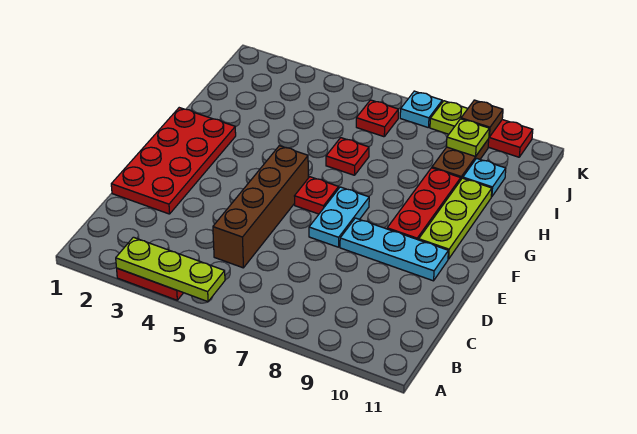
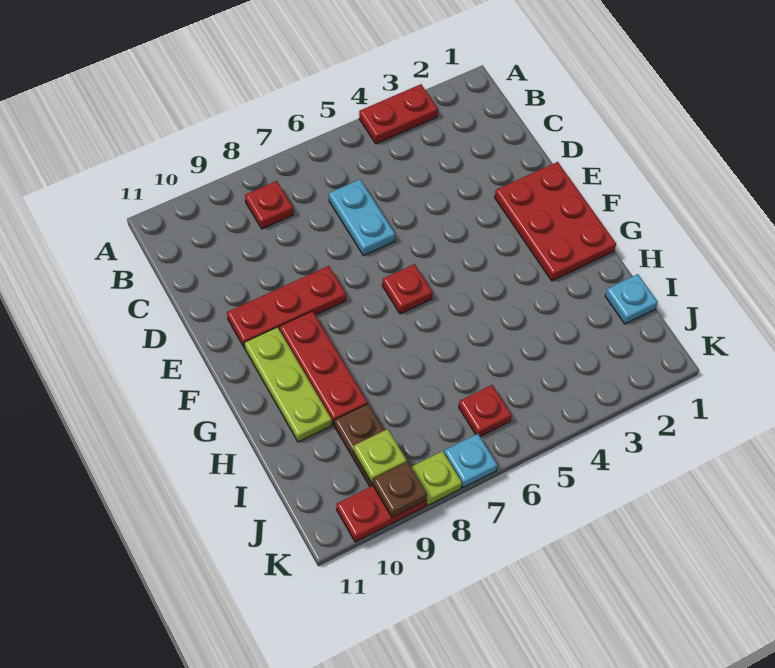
lime plate A3:A5 level 2 -> none
brown brick C5:F5 level 1 -> none
red plate D1:G2 level 1 -> red plate E1:G2 level 1
cyan plate E7:F7 level 1 -> cyan plate C6:D6 level 1
cyan plate E8:E10 level 1 -> red plate E8:E10 level 1
red plate H6 level 1 -> red plate B8 level 1
cyan plate I10 level 1 -> cyan plate I1 level 1

